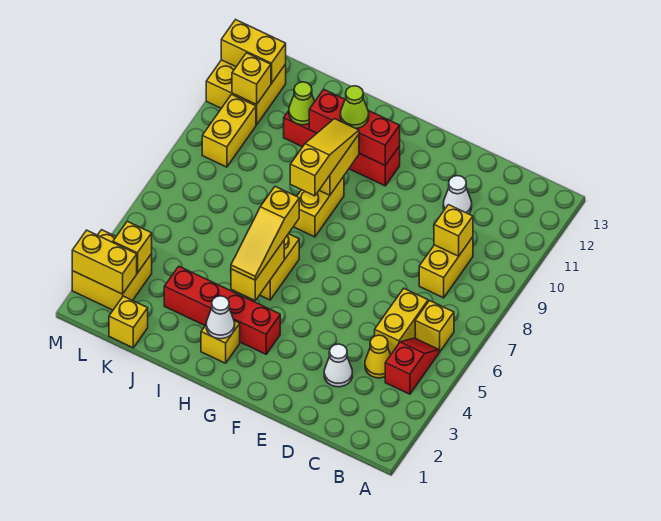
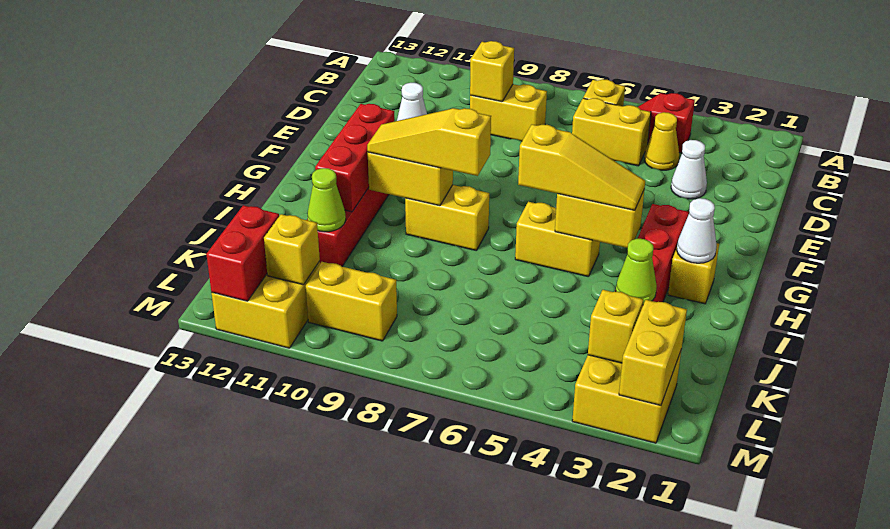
lime cone H11 level 3 -> lime cone J3 level 2
yellow brick K1 level 1 -> none
yellow brick L12:M12 level 2 -> red brick L12:M12 level 2

